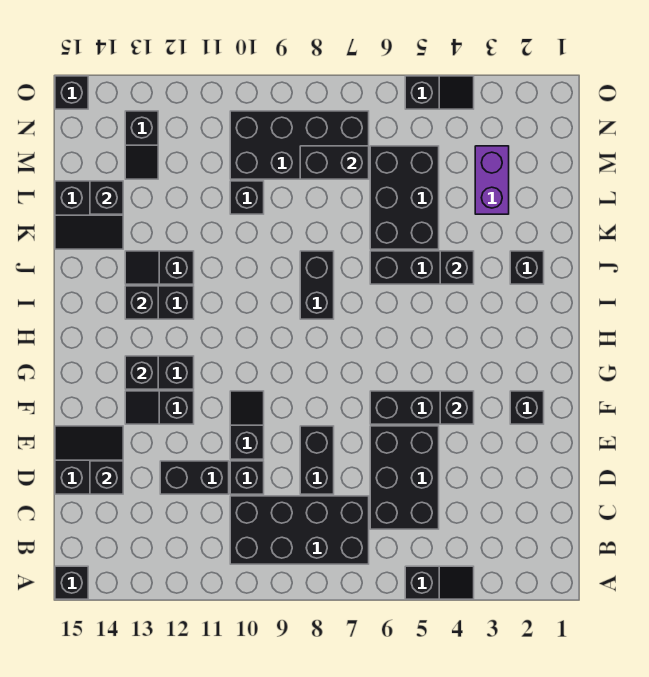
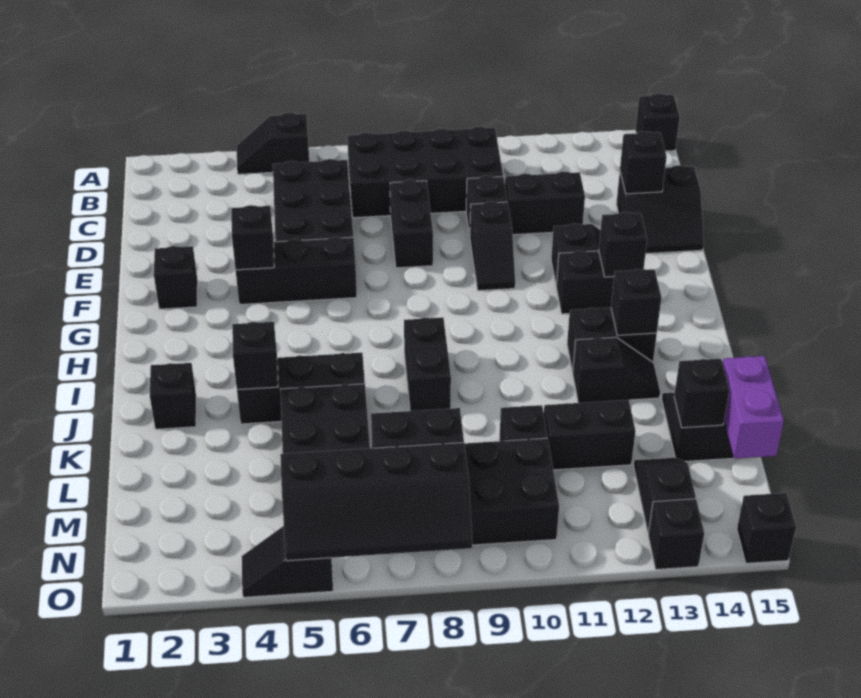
purple brick L3:M3 level 1 -> purple brick L15:M15 level 2
none -> black brick L11:L12 level 1
none -> black slope N5:O8 level 2 top N
none -> black brick O13 level 1

